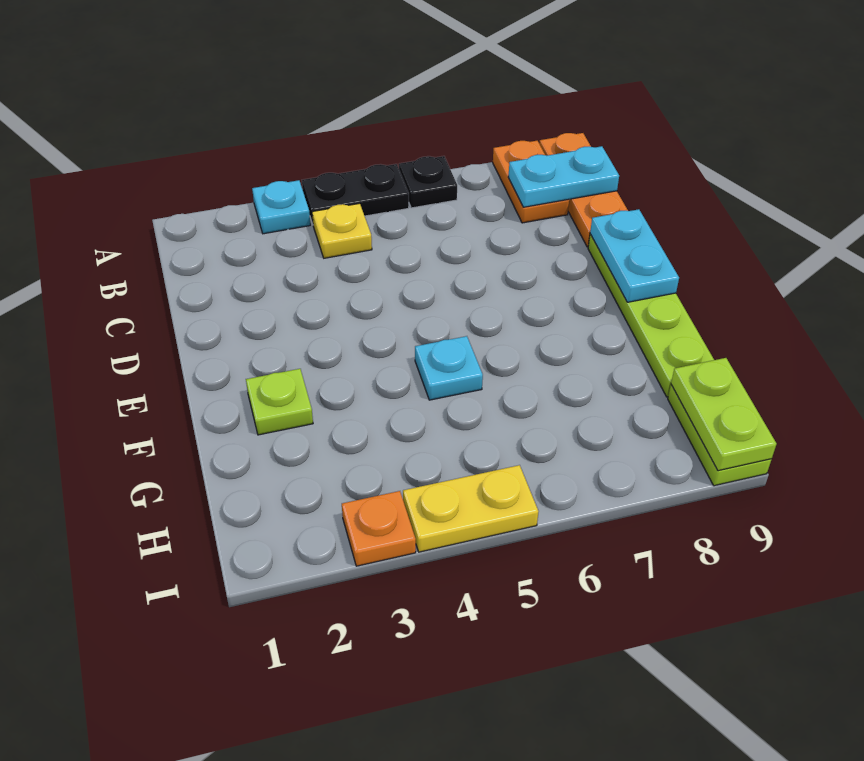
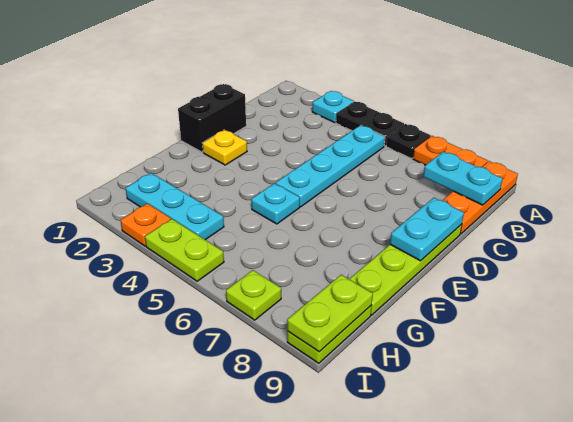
orange plate A8:B8 level 1 -> orange plate A7:A8 level 1
yellow plate B4 level 1 -> yellow plate E2 level 1
none -> cyan plate B5:E5 level 1
none -> black brick D1:E1 level 1
lime plate F2 level 1 -> lime plate I7 level 1
none -> cyan plate H2:H4 level 1
yellow plate I4:I5 level 1 -> lime plate I4:I5 level 1

